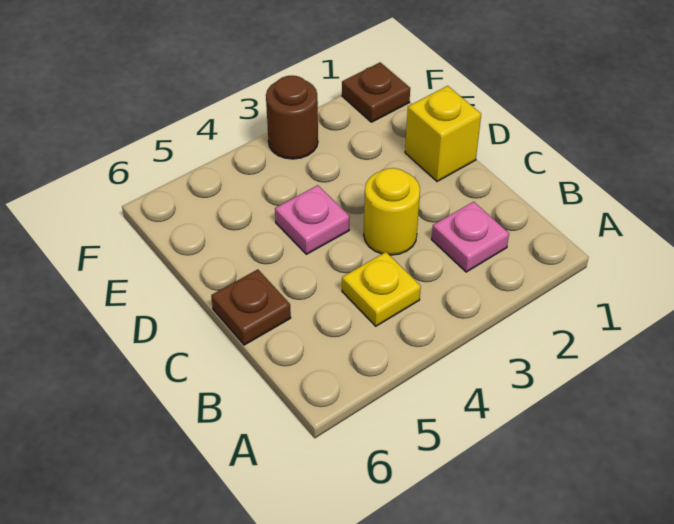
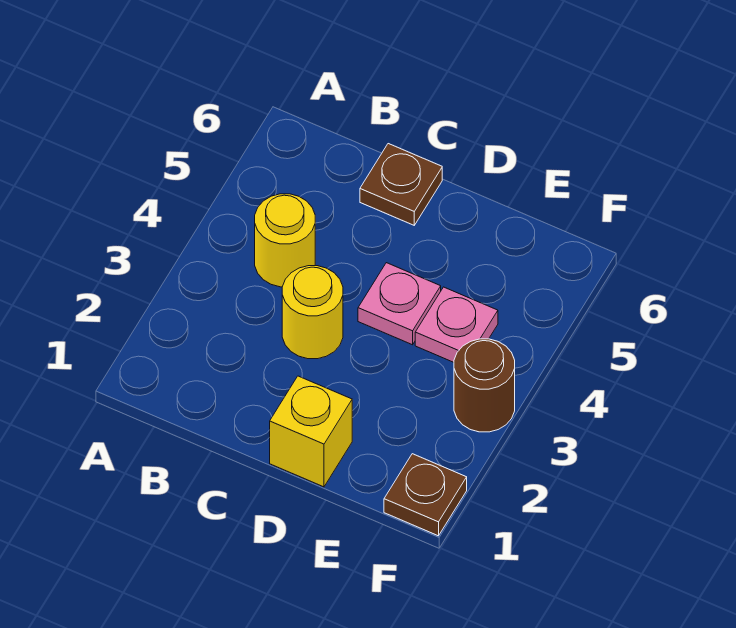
pink plate B2 level 1 -> pink plate E4 level 1
yellow plate B4 level 1 -> yellow round brick B4 level 1

